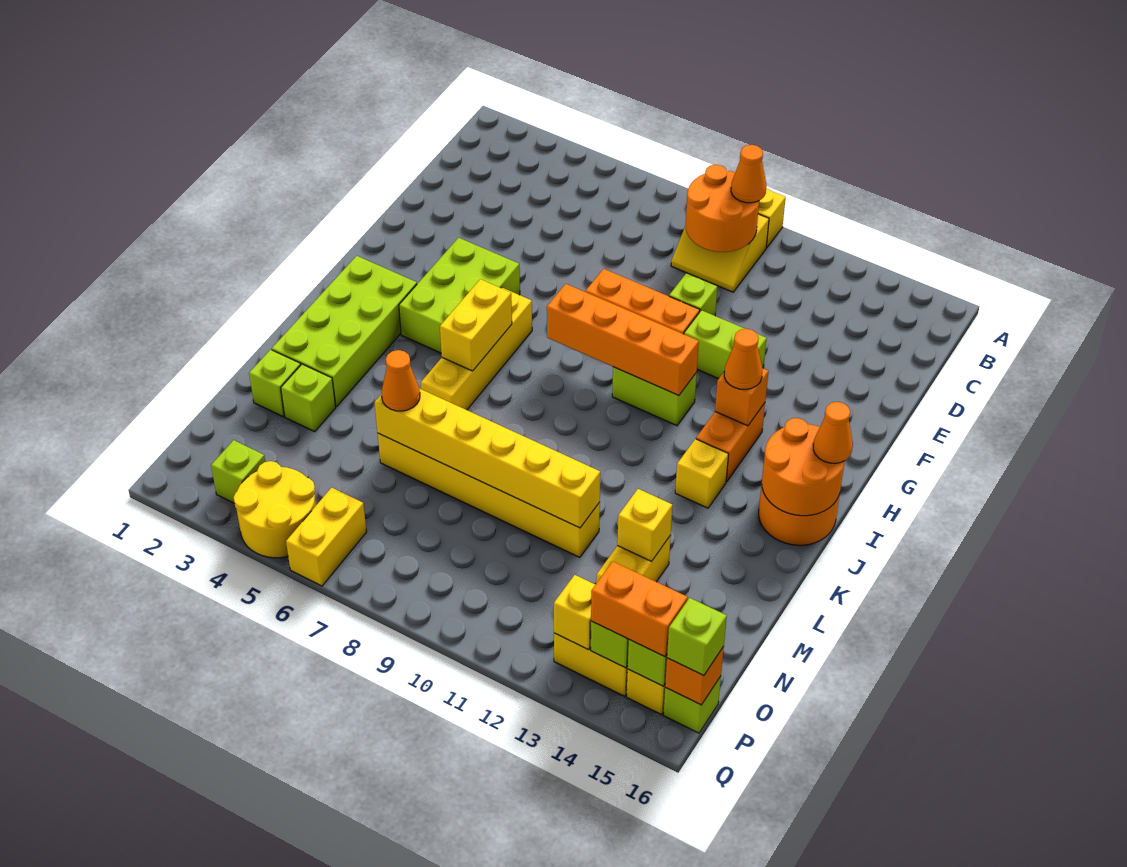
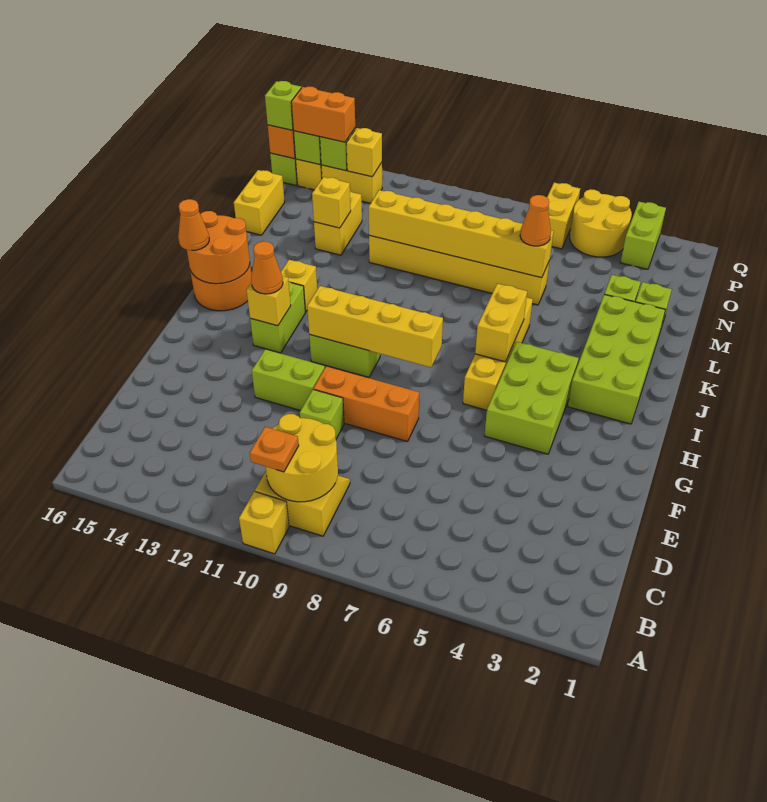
orange round brick B9:C10 level 2 -> yellow round brick B9:C10 level 2
orange cone B10 level 3 -> orange plate B10 level 3
orange brick H8:H11 level 2 -> yellow brick H8:H11 level 2
orange brick H13:I13 level 1 -> lime brick H13:I13 level 1
orange brick H13 level 2 -> yellow brick H13 level 2
none -> yellow brick M16:N16 level 1
lime brick P3 level 1 -> lime brick P3:Q3 level 1

